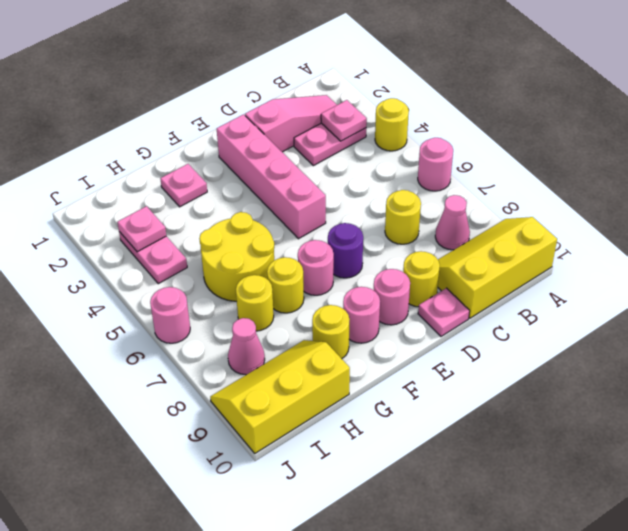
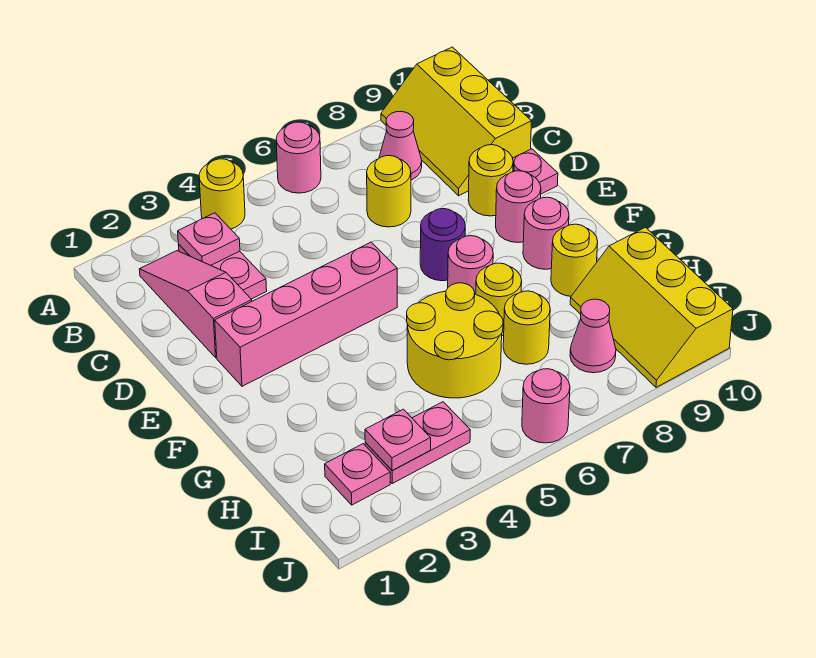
pink plate G2 level 1 -> pink plate I2 level 1

